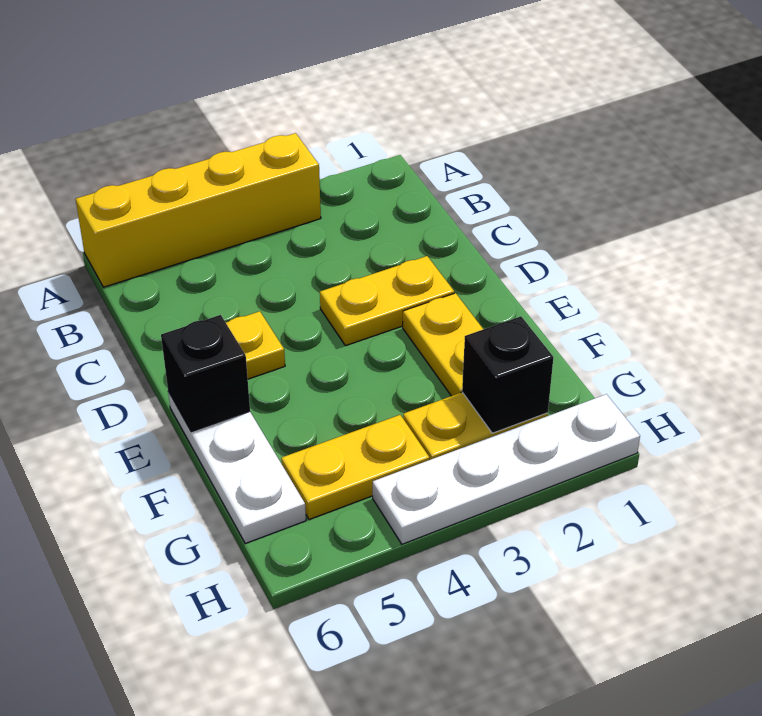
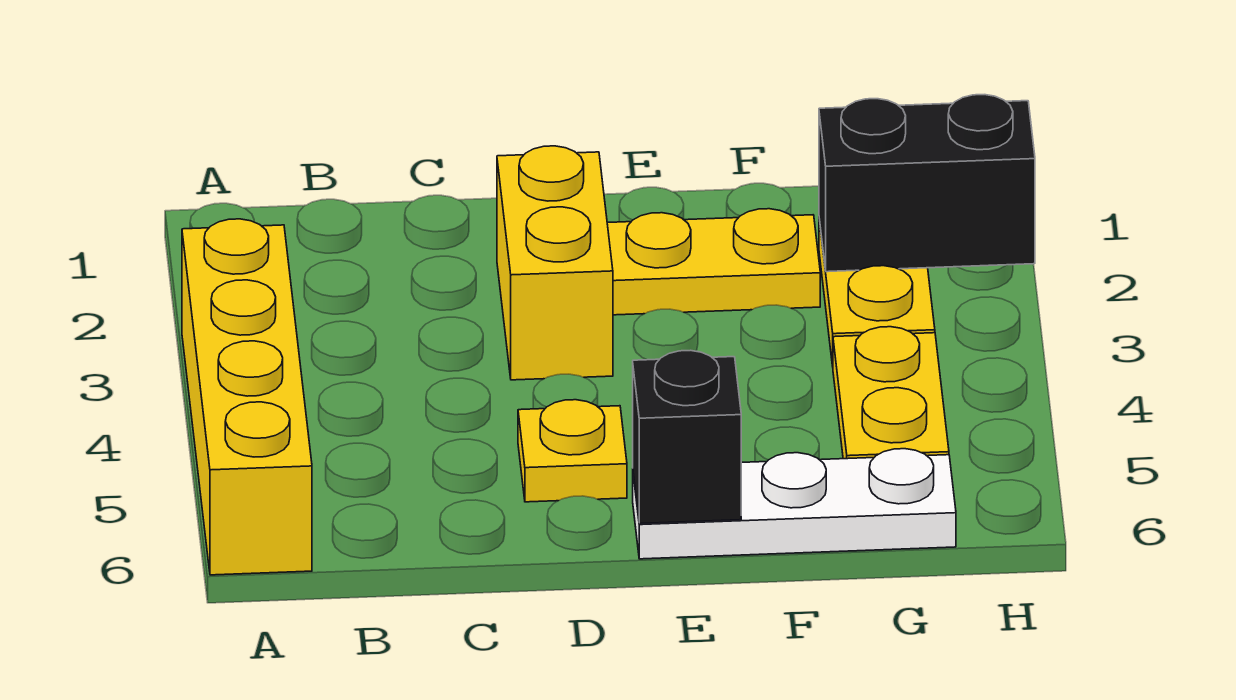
yellow plate D2:D3 level 1 -> yellow brick D2:D3 level 1
black brick G2 level 2 -> black brick G2:H2 level 2
white plate H1:H4 level 1 -> none

